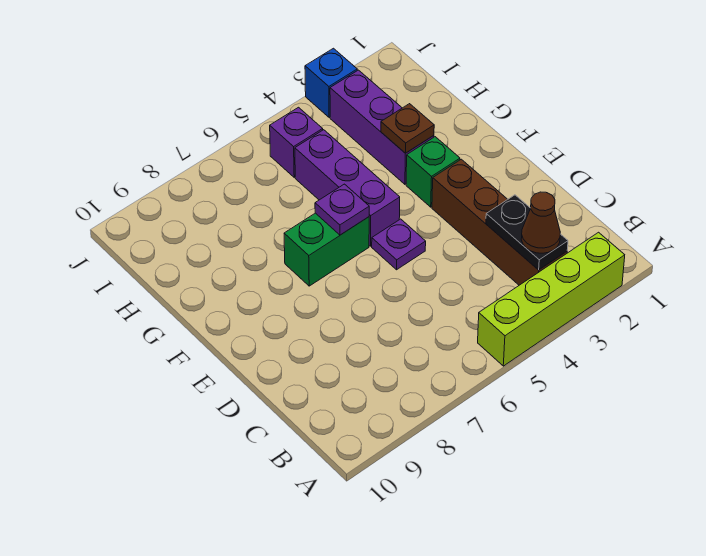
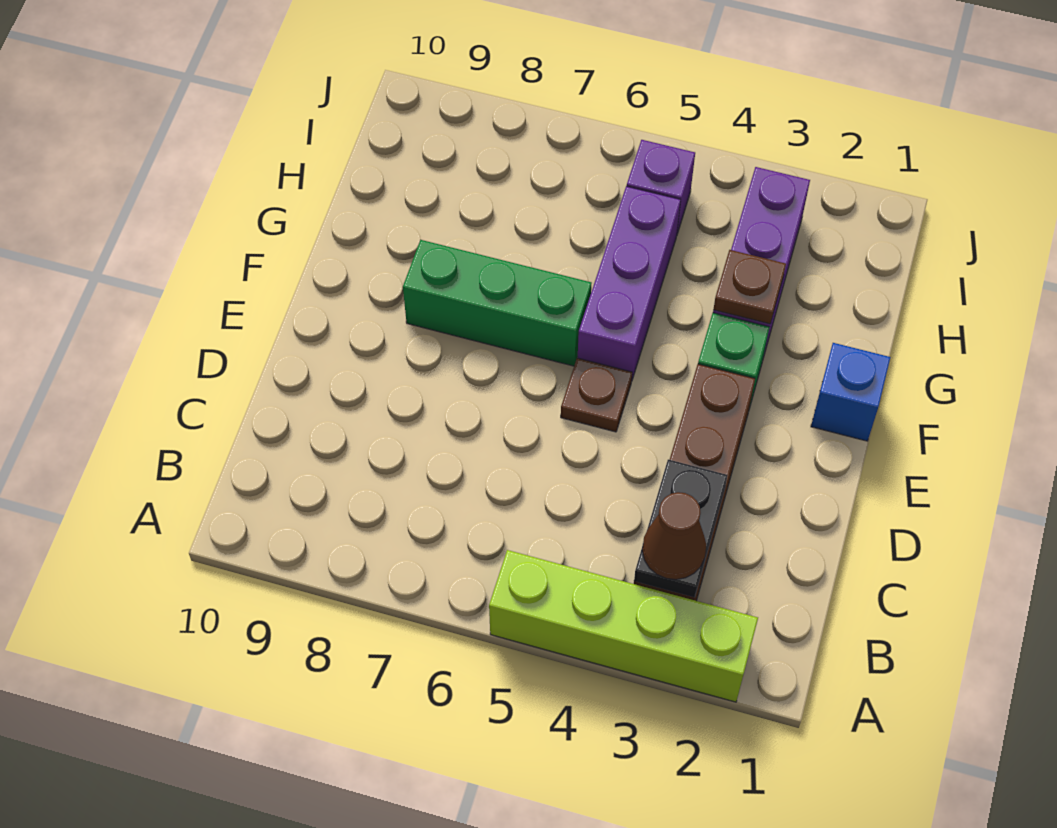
purple plate E5 level 1 -> brown plate E5 level 1
green brick F6:F7 level 1 -> green brick F6:F8 level 1
purple plate F6 level 2 -> none
blue brick J3 level 1 -> blue brick F1 level 1

